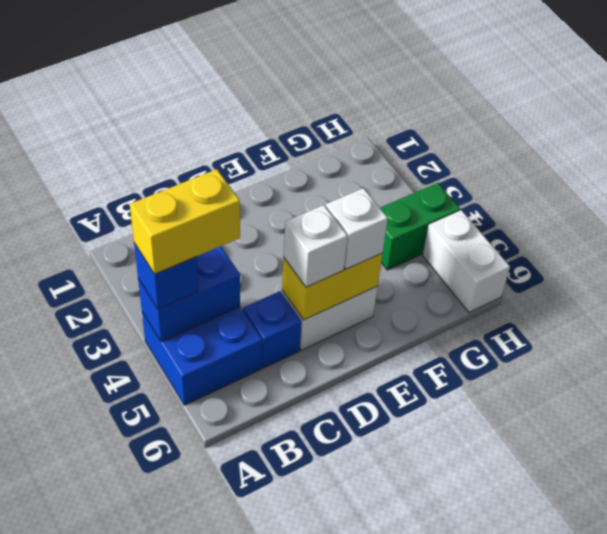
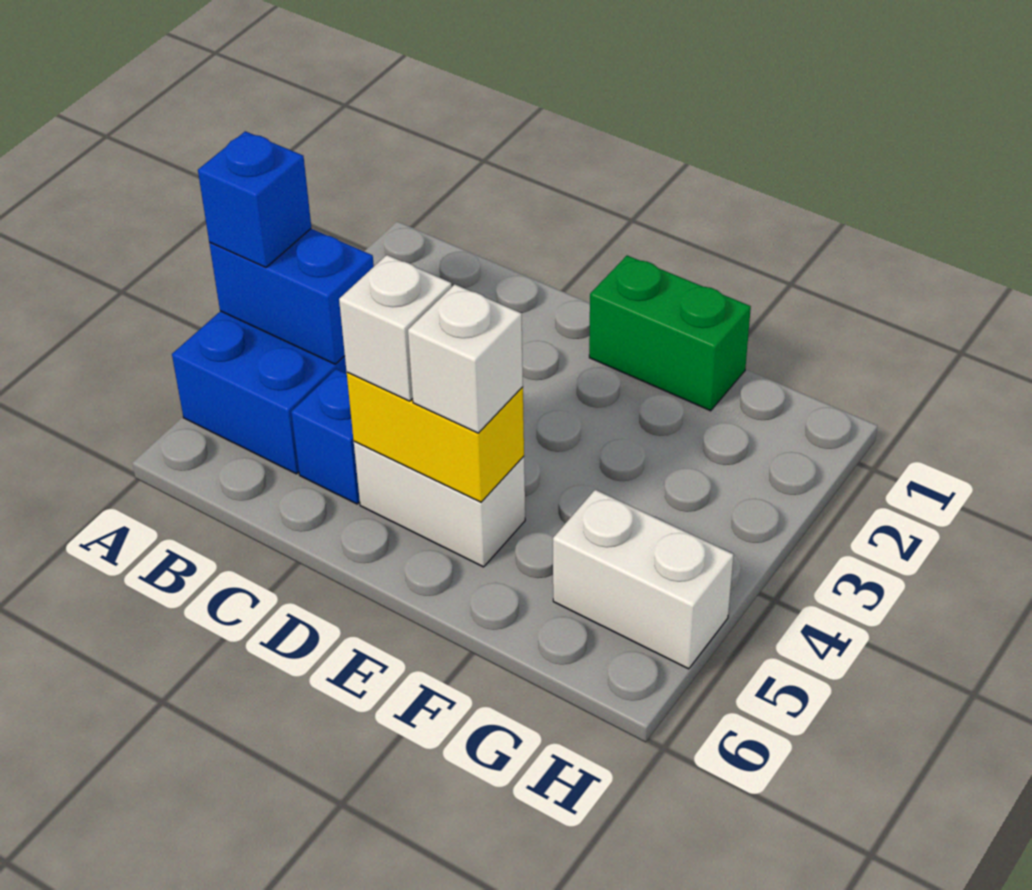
yellow brick A4:B4 level 4 -> none
green brick G4:H4 level 1 -> green brick E1:F1 level 1
white brick H5:H6 level 1 -> white brick G5:H5 level 1

